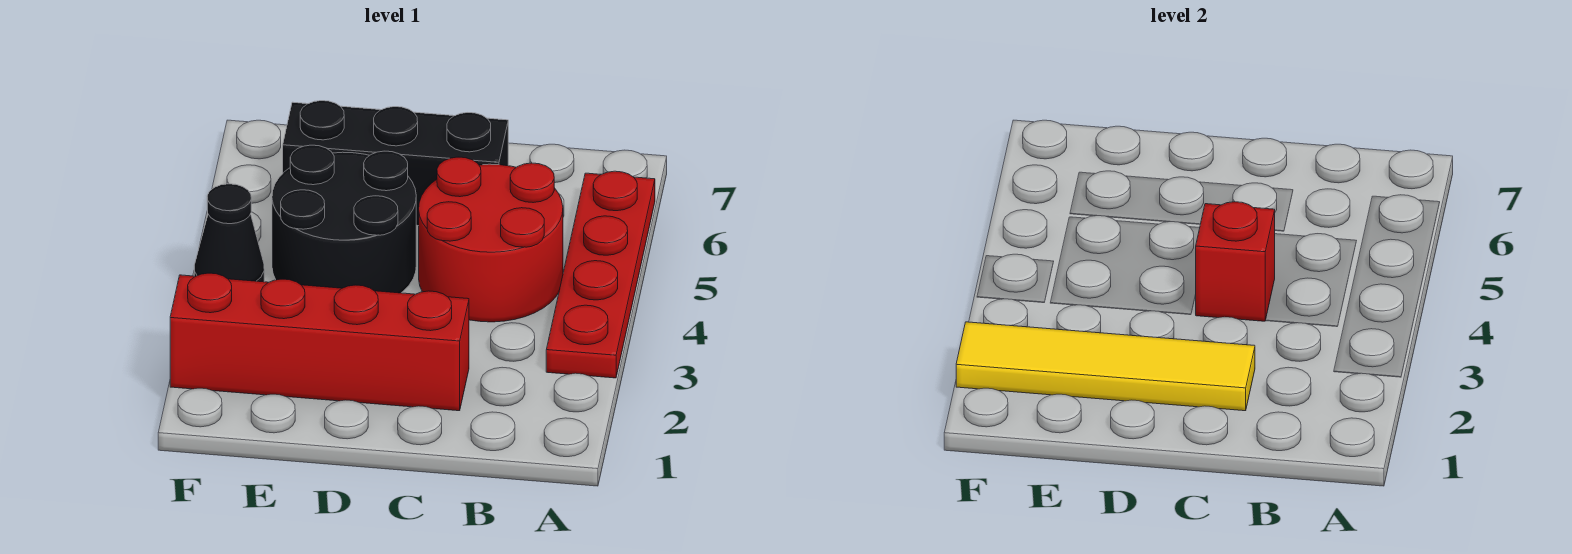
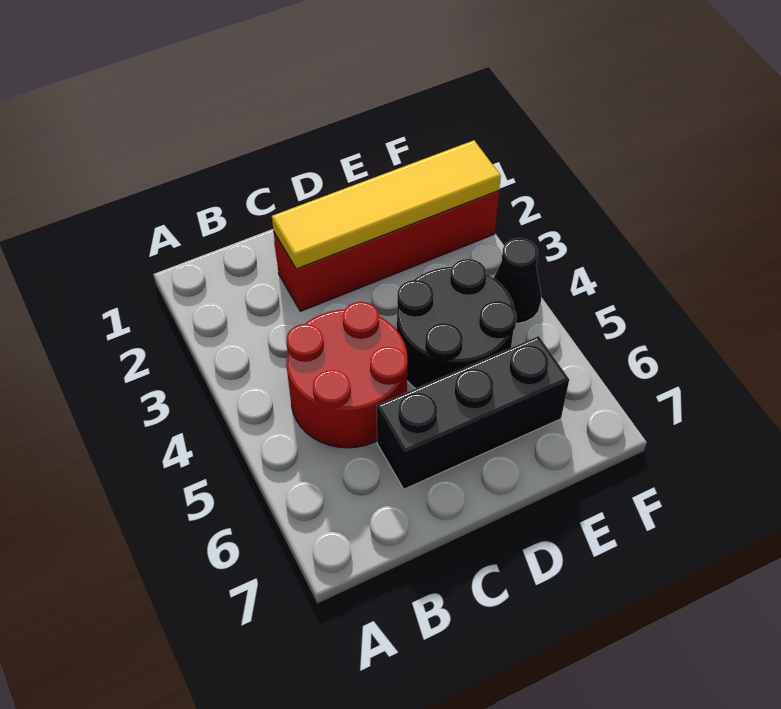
red plate A3:A6 level 1 -> none
red brick C4 level 2 -> none

